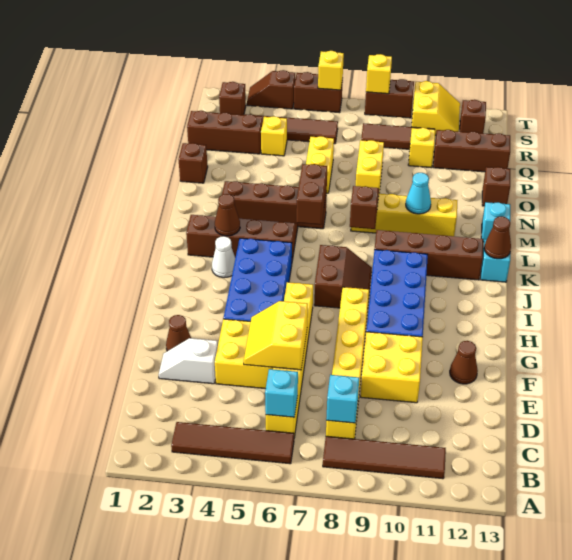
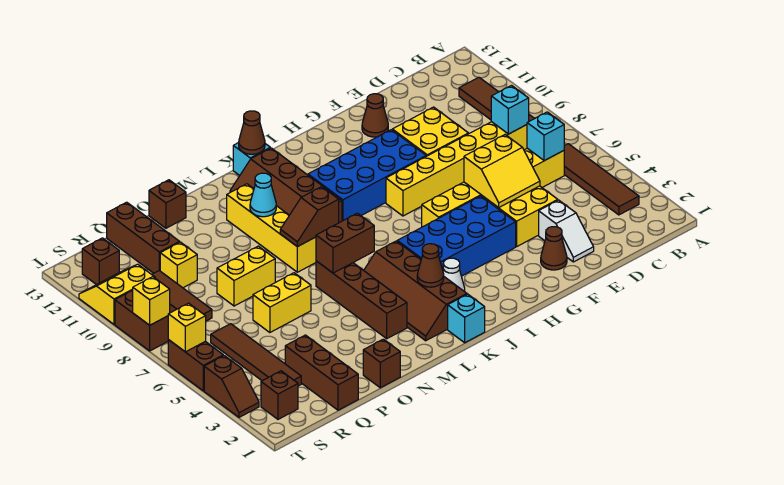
brown slope I7:J8 level 1 top 7 -> none
cyan brick M13 level 1 -> cyan brick K1 level 1
yellow brick Q4 level 1 -> none

